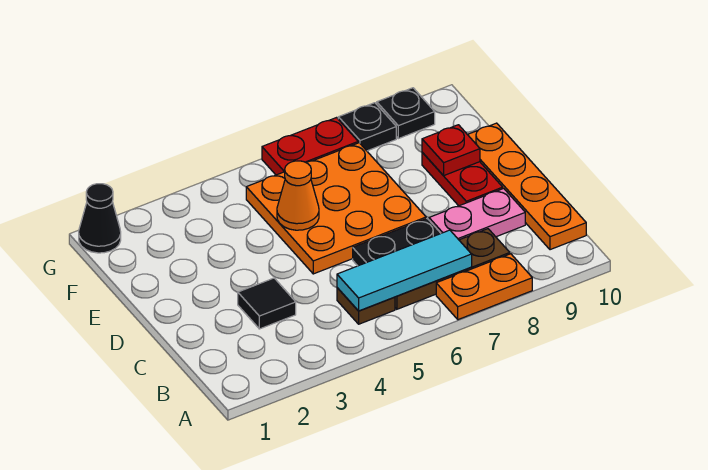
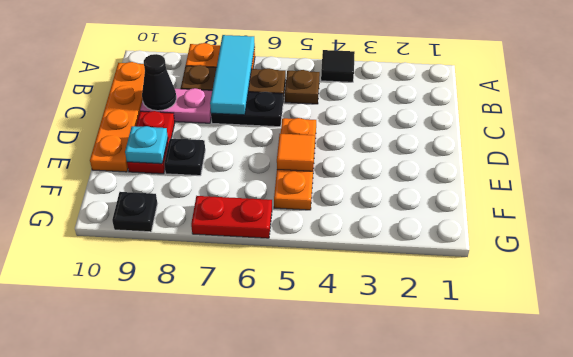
cyan tile B5:B7 level 2 -> cyan tile A7:C7 level 2
black tile C3 level 1 -> black tile A4 level 1
orange plate D5:F7 level 1 -> orange plate D5:F5 level 1
orange cone E5 level 2 -> orange tile E5 level 2
red plate E9 level 2 -> cyan plate E9 level 2
black cone G1 level 1 -> black cone C9 level 2
black plate G8 level 1 -> black plate E8 level 1

